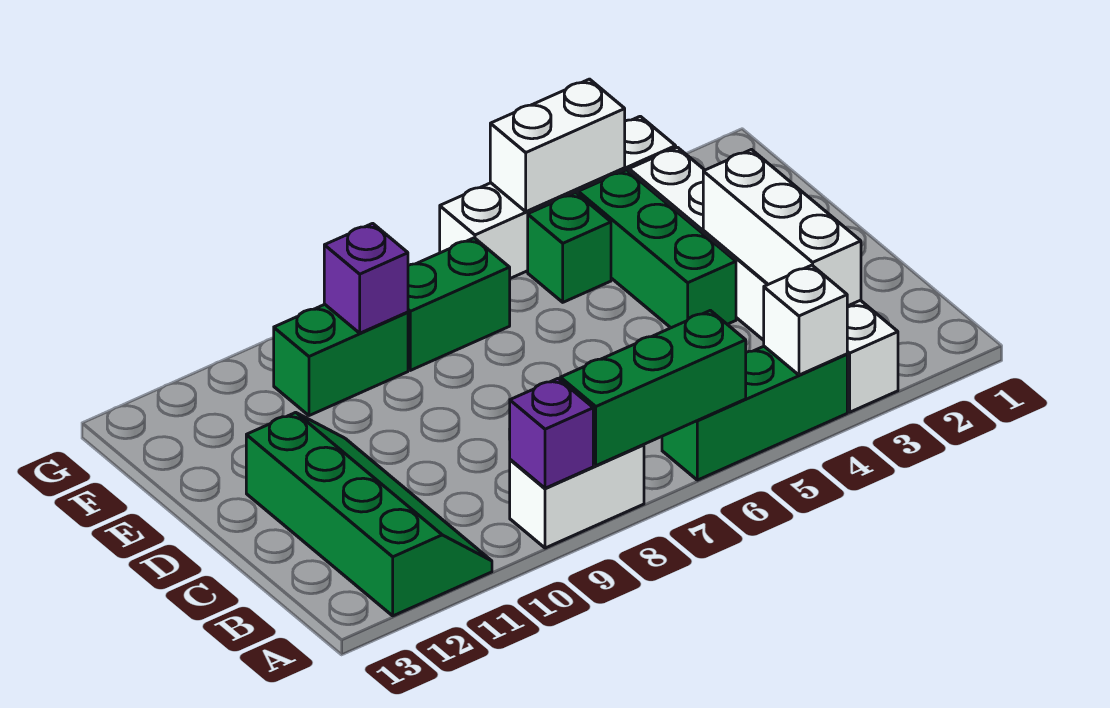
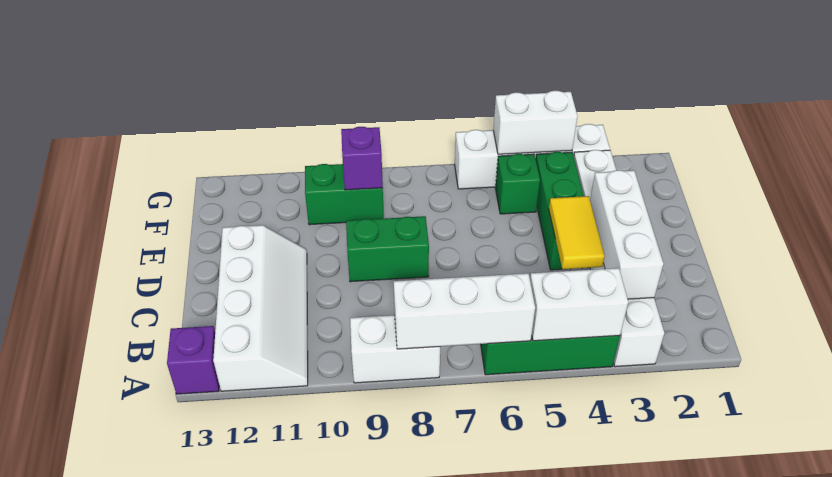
white brick A4 level 2 -> white brick A4:A5 level 2
green brick A6:A8 level 2 -> white brick A6:A8 level 2
purple brick A9 level 2 -> purple brick A13 level 1
green slope A11:D12 level 1 top 12 -> white slope A11:D12 level 1 top 12
none -> yellow tile C4:D4 level 2
green brick F7:F8 level 1 -> green brick D8:D9 level 1

